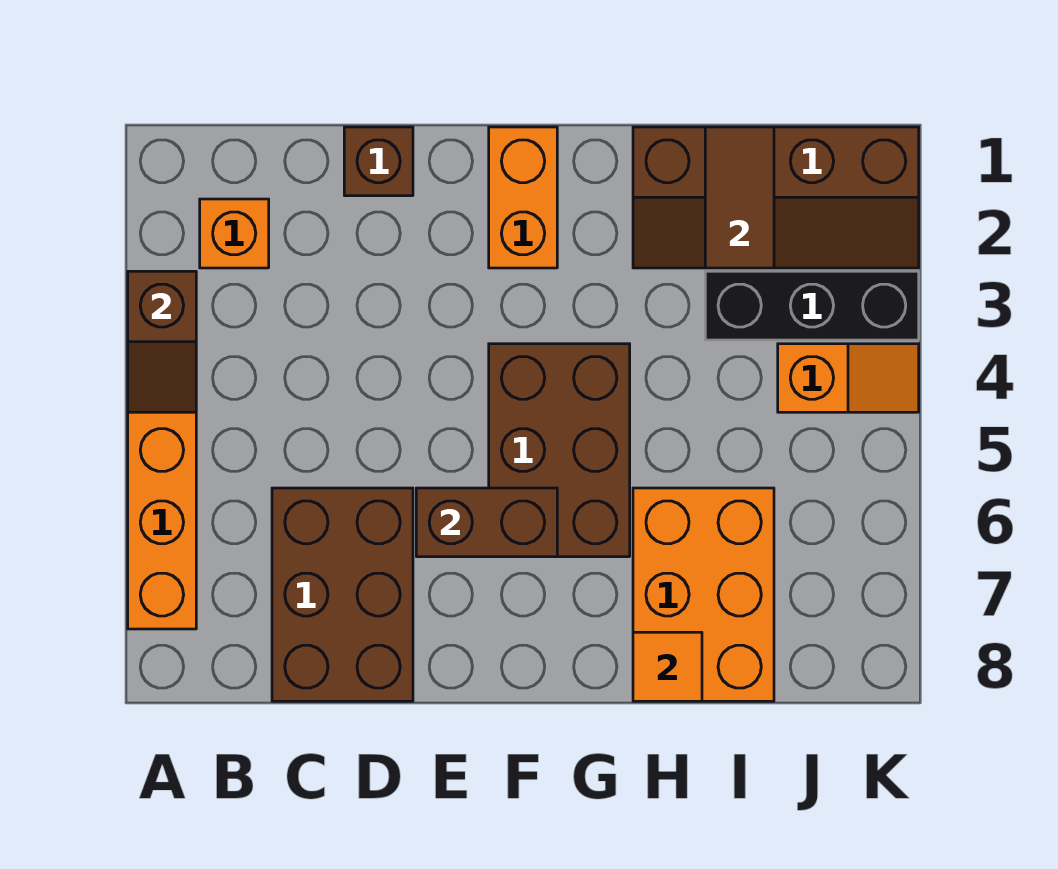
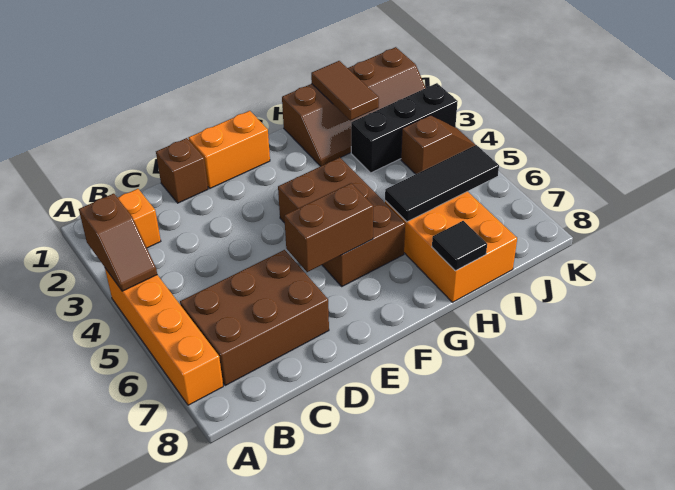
brown brick C6:D8 level 1 -> brown brick B6:D7 level 1
orange brick F1:F2 level 1 -> orange brick E1:F1 level 1
none -> black tile H6:J6 level 2
orange tile H8 level 2 -> black tile H8 level 2
orange slope J4:K4 level 1 top J -> brown slope J4:K4 level 1 top J

